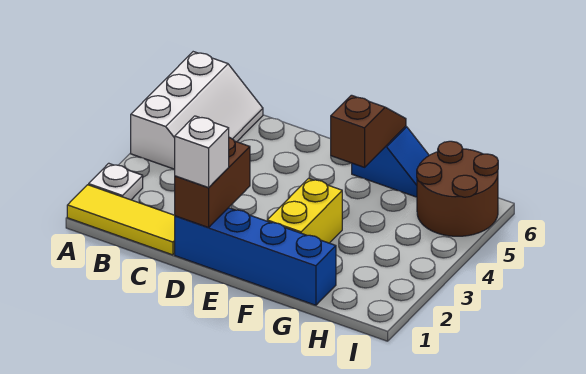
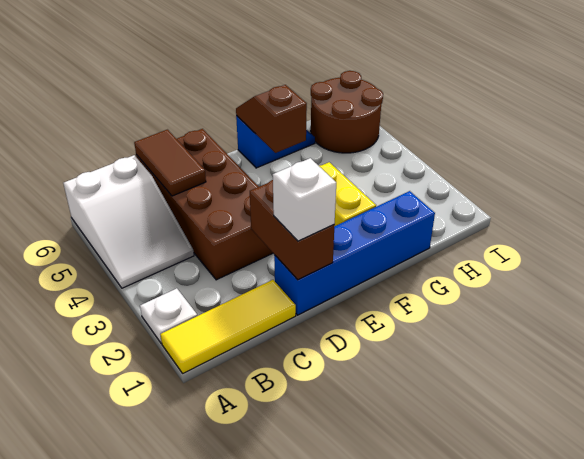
white slope A4:B6 level 1 top A -> white slope A4:B6 level 1 top 6
none -> brown brick C3:D6 level 1
none -> brown tile C5:C6 level 2

